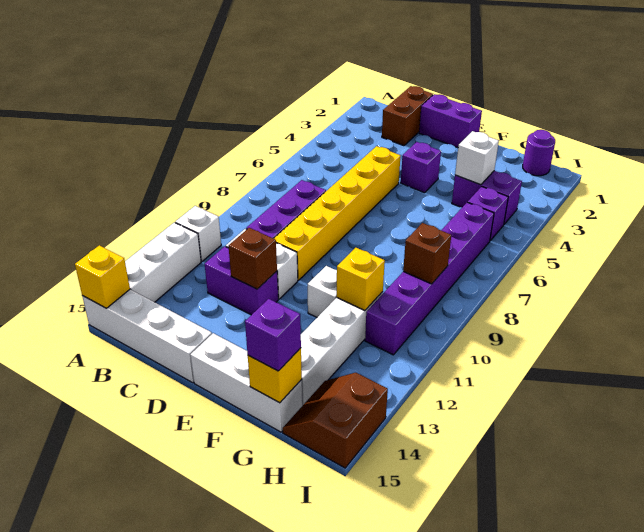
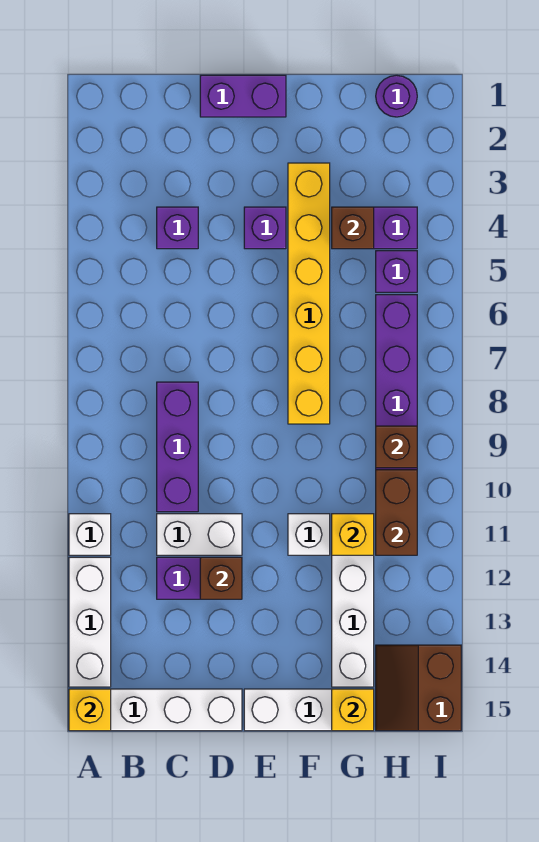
brown brick C1:C2 level 1 -> brown brick H10:H11 level 2
yellow brick D5:D10 level 1 -> yellow brick F3:F8 level 1
white brick G4 level 2 -> brown brick G4 level 2
purple brick G15 level 3 -> purple brick C4 level 1

